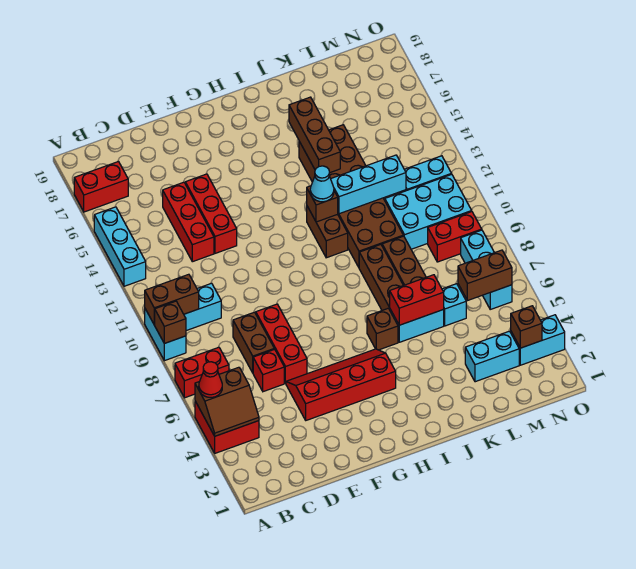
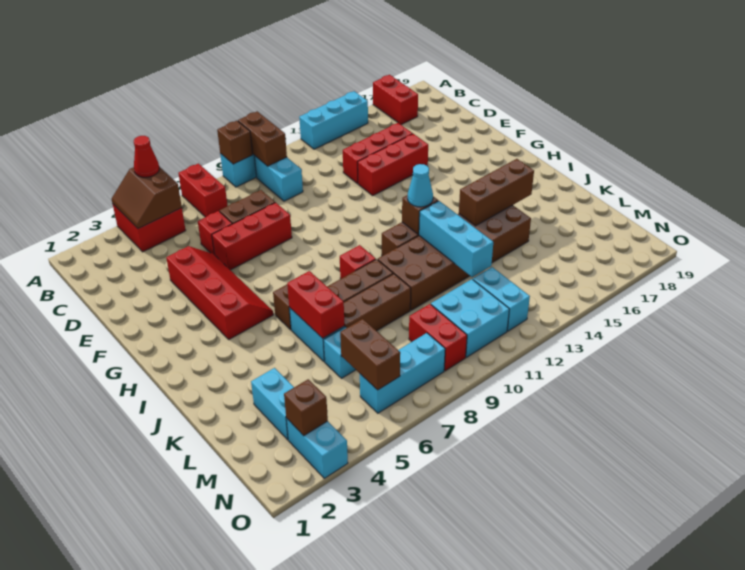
none -> red brick I9 level 1
cyan brick L10:N11 level 1 -> cyan brick M10:N11 level 1

